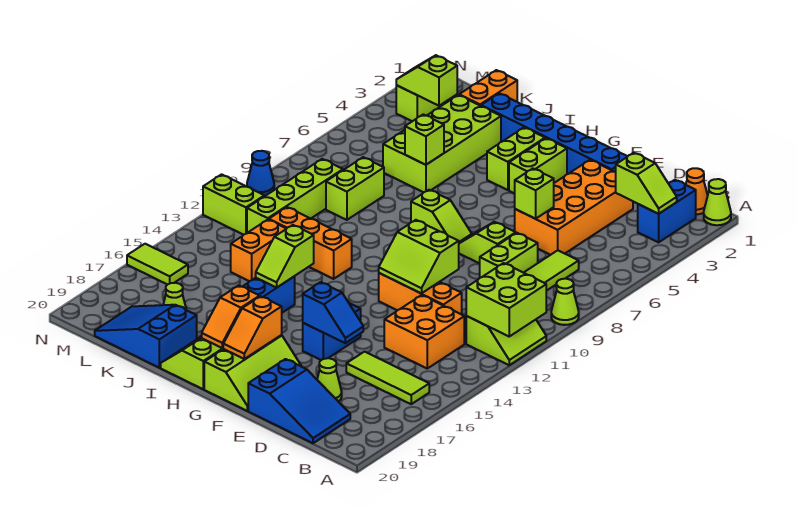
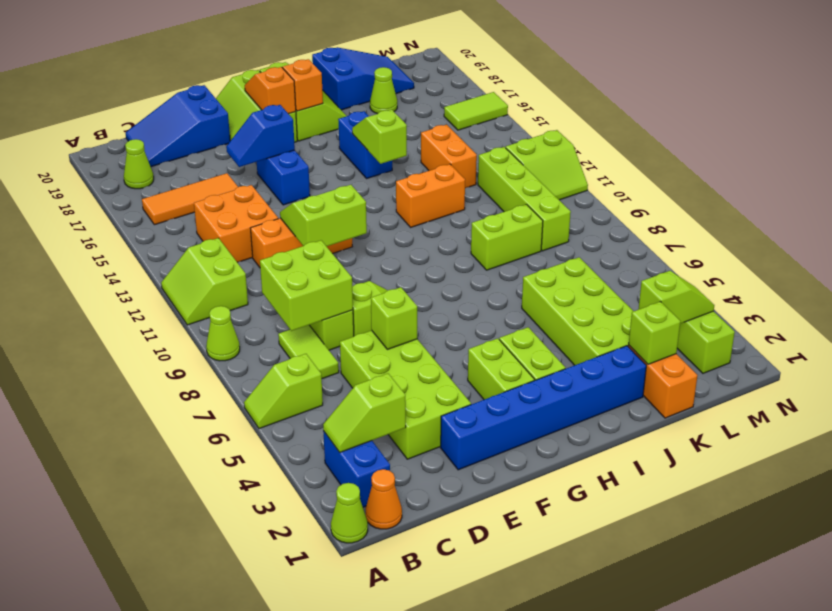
lime brick A11:B12 level 2 -> lime brick C8:D9 level 2
lime tile B16:D16 level 1 -> orange tile B16:D16 level 1
orange brick D3:E6 level 1 -> lime brick D3:E6 level 1
lime cone D18 level 1 -> lime cone B18 level 1
lime slope G8:H8 level 1 top H -> lime slope A6:B6 level 1 top B
orange brick I12:K12 level 1 -> orange brick I12:J12 level 1
lime brick J6 level 2 -> lime brick K2 level 2
lime brick K8:K9 level 1 -> lime brick J9:K9 level 1
blue cone N10 level 1 -> none

